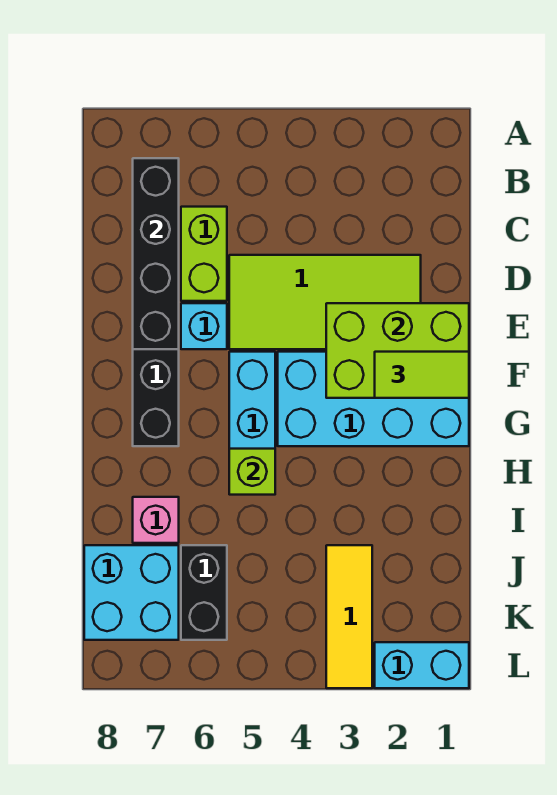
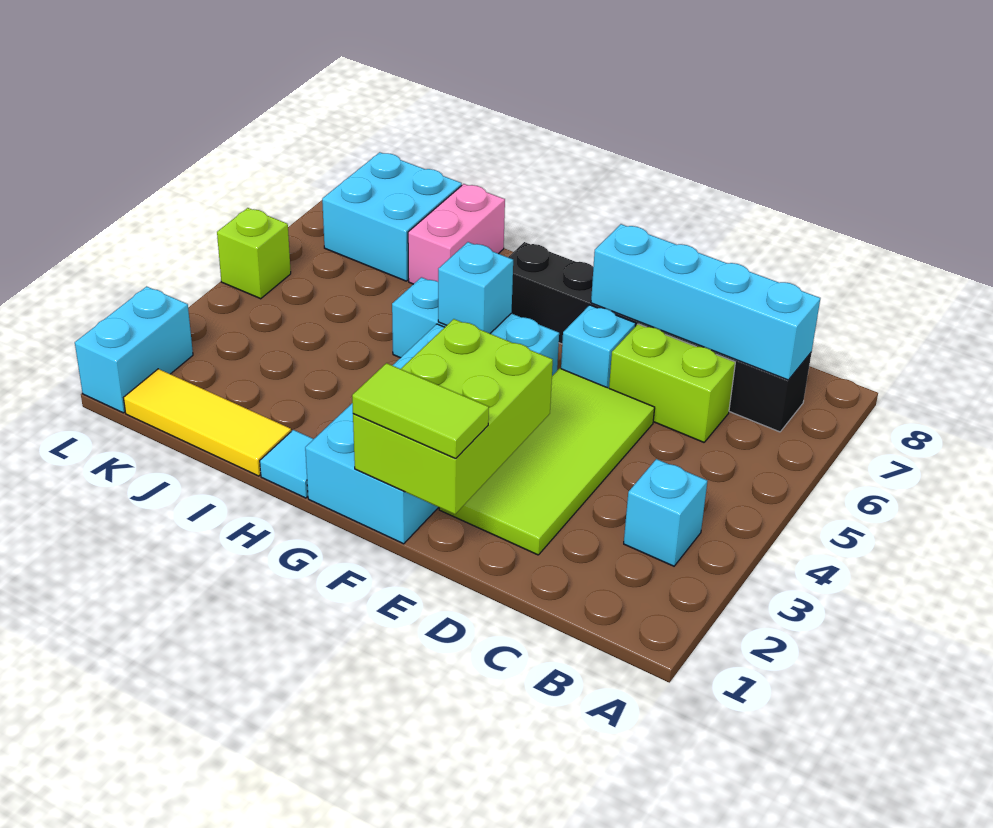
none -> cyan brick B3 level 1
black brick B7:E7 level 2 -> cyan brick B7:E7 level 2
lime tile F1:F2 level 3 -> lime tile E1:F1 level 3
none -> cyan brick G5 level 2
none -> cyan tile H1 level 1
lime brick H5 level 2 -> lime brick L5 level 1
pink brick I7 level 1 -> pink brick I7:I8 level 1
yellow tile J3:L3 level 1 -> yellow tile I1:K1 level 1
black brick J6:K6 level 1 -> none

